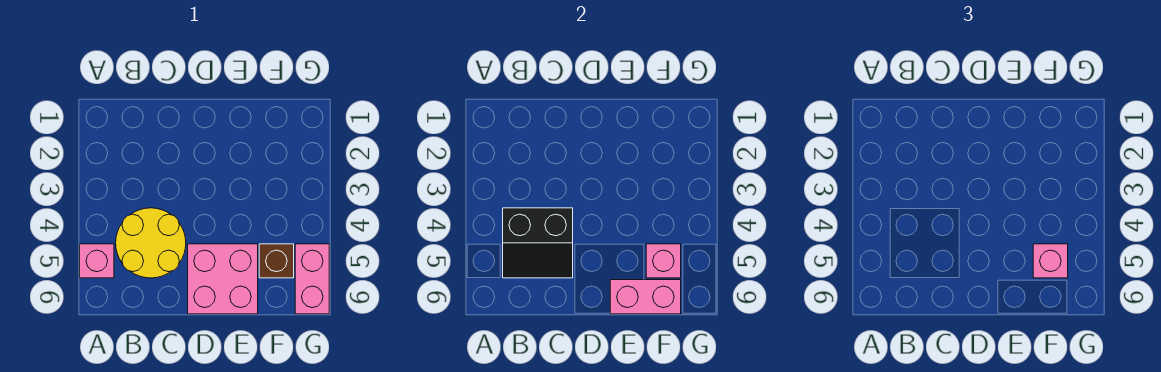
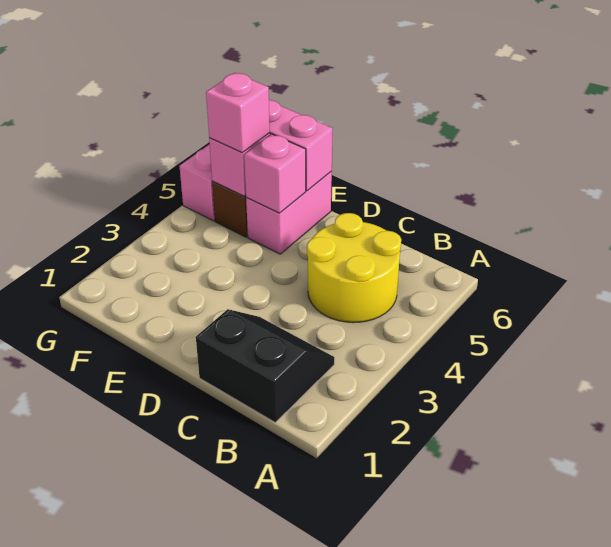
pink brick A5 level 1 -> pink brick E5 level 2
black slope B4:C5 level 2 top 4 -> black slope B1:C2 level 1 top 1
pink brick D5:E6 level 1 -> pink brick E5:E6 level 1

